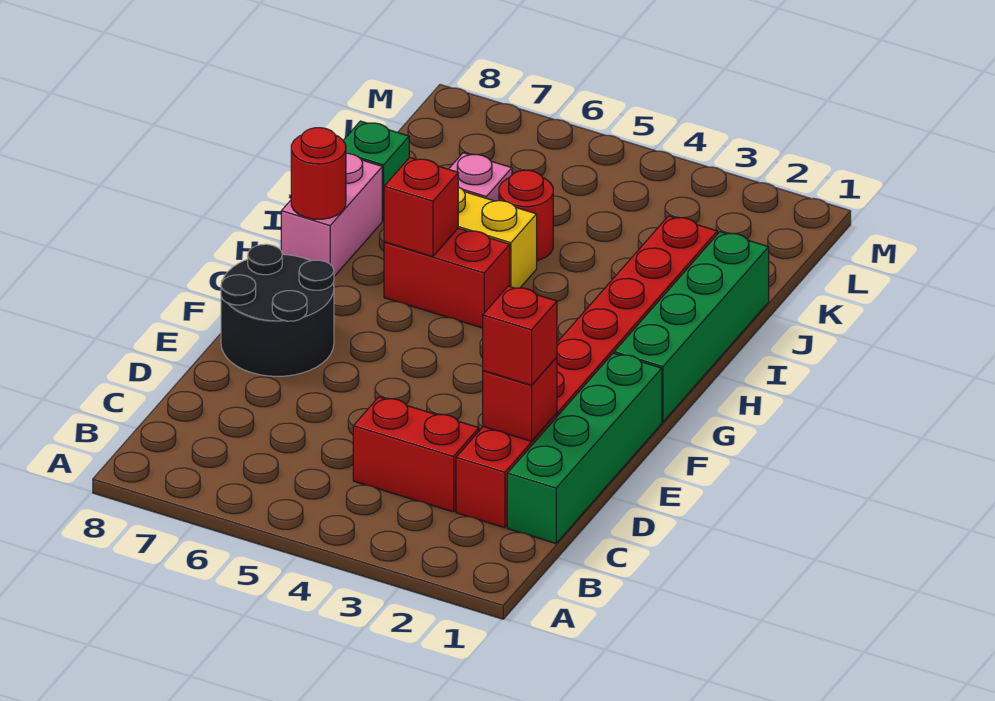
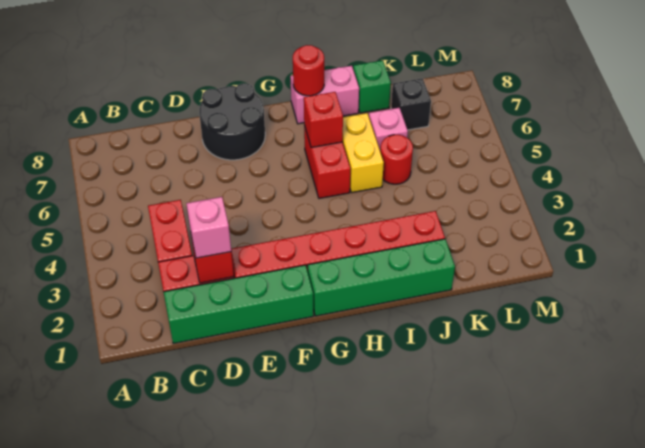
red brick D2 level 3 -> pink brick D2 level 3
none -> black brick K7 level 1

